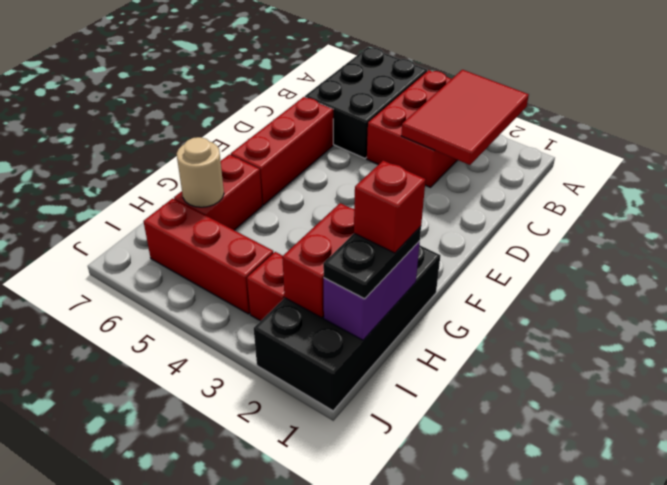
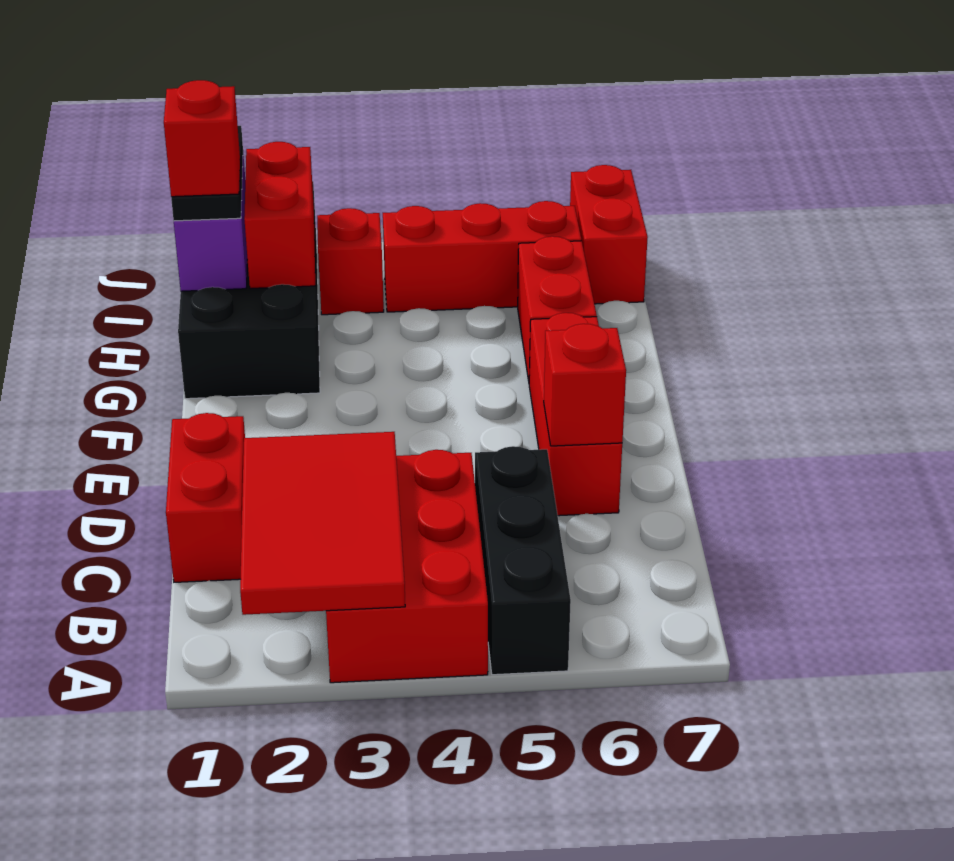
black brick A5:C6 level 1 -> black brick A5:C5 level 1
none -> red brick C1:D1 level 1
none -> red brick D6 level 2
tan round brick H6 level 2 -> none
none -> red brick I7:J7 level 1

